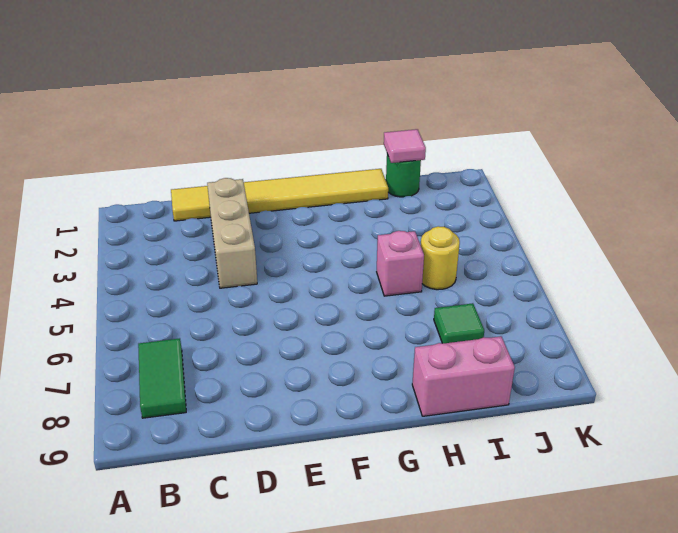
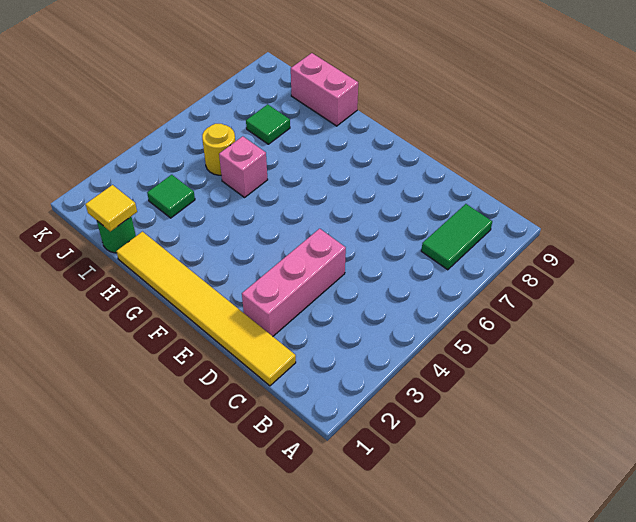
tan brick D2:D4 level 1 -> pink brick D2:D4 level 1
pink tile I1 level 2 -> yellow tile I1 level 2
none -> green tile I3 level 1

